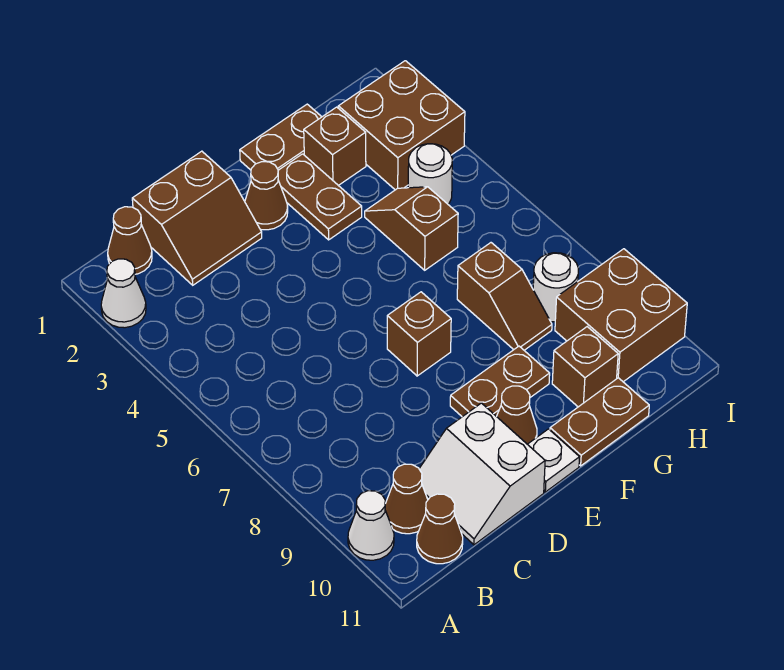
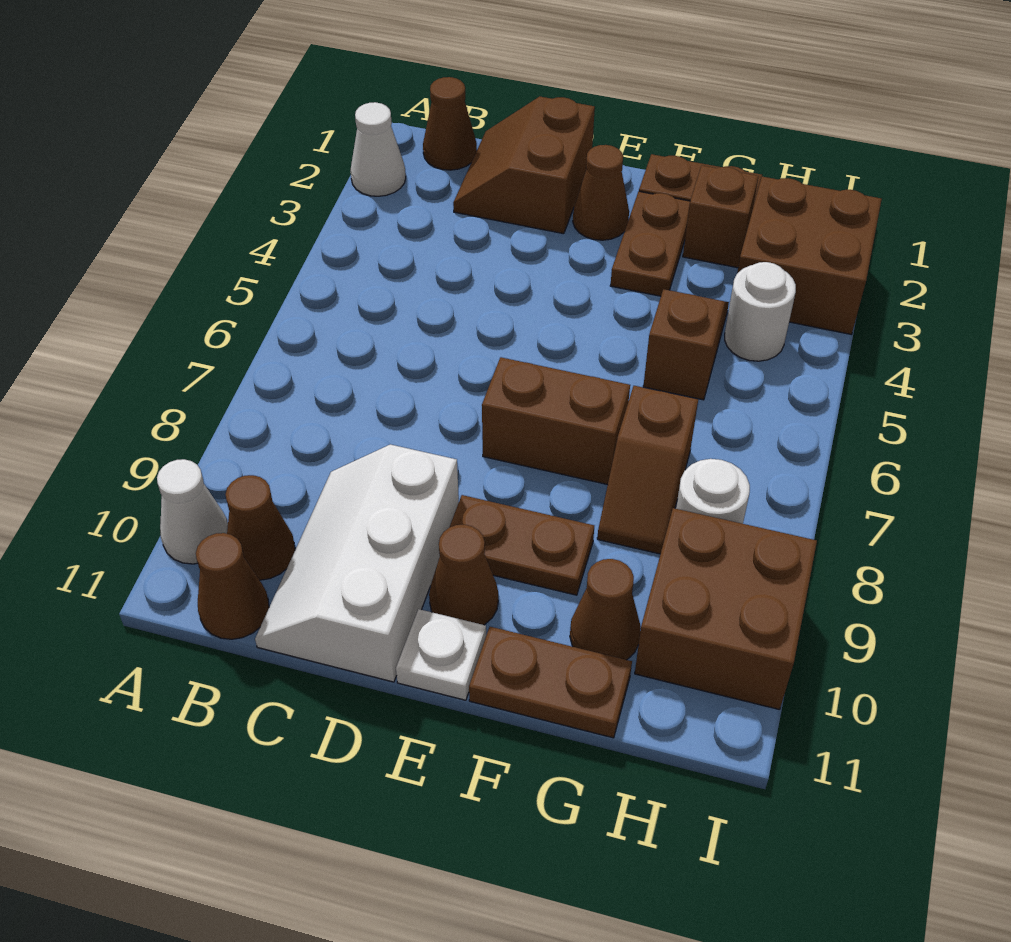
brown slope C1:D2 level 1 top 1 -> brown slope C1:D2 level 1 top D
white slope C10:D11 level 1 top D -> white slope C9:D11 level 1 top D
brown brick E7 level 1 -> brown brick E7:F7 level 1
brown brick G10 level 1 -> brown cone G10 level 1

